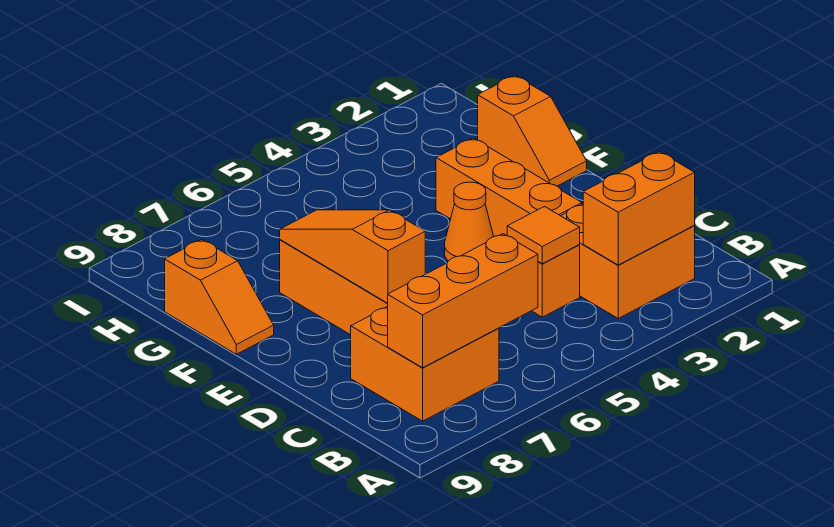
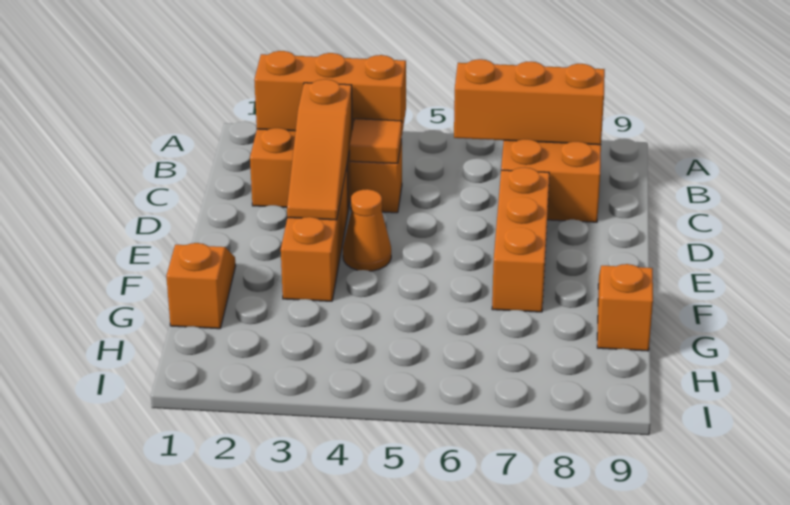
orange brick B2:B3 level 2 -> orange brick B2:B4 level 2
orange slope D7:F7 level 2 top D -> orange slope C3:E3 level 2 top C

